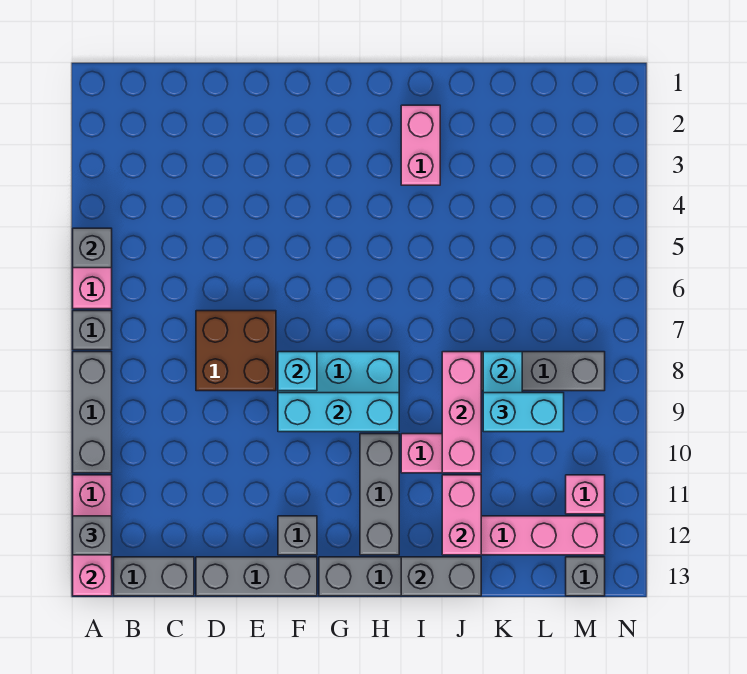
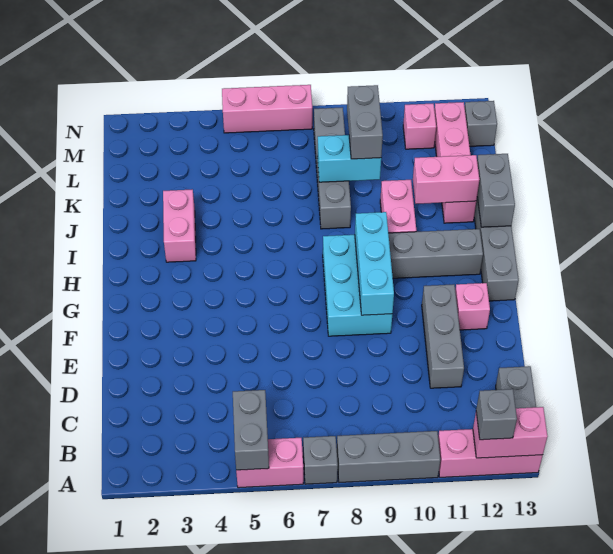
grey brick A5 level 2 -> grey brick A5:B5 level 2
brown brick D7:E8 level 1 -> none
grey brick D13:F13 level 1 -> grey brick D11:F11 level 1
cyan brick F8 level 2 -> none
grey brick F12 level 1 -> pink brick F12 level 1
pink brick I2:I3 level 1 -> pink brick I3:J3 level 1
pink brick J8:J10 level 2 -> pink brick N5:N7 level 1
cyan brick K9:L9 level 3 -> grey brick K9:L9 level 3

